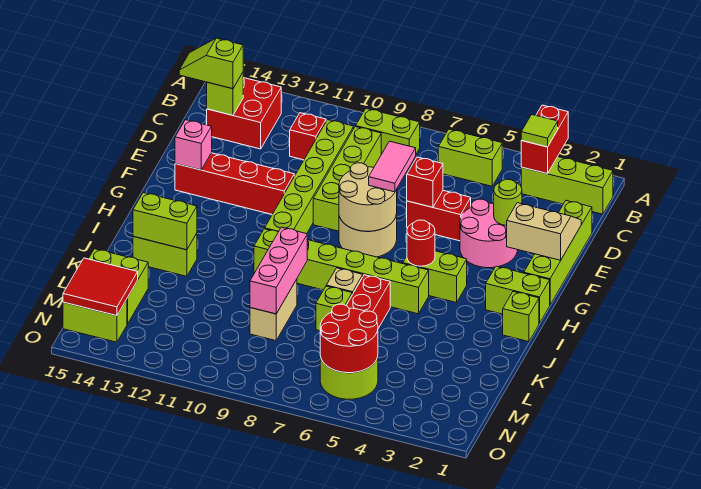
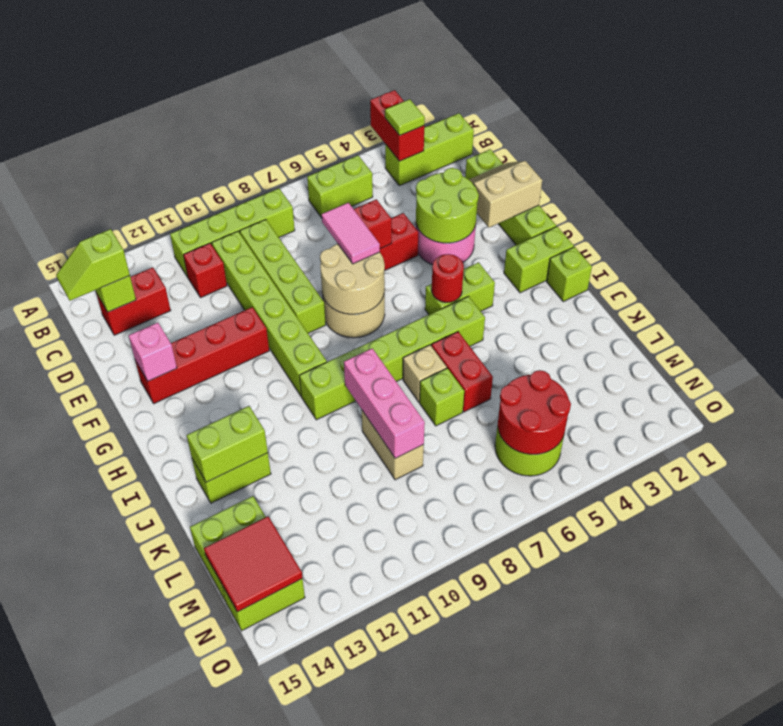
lime brick B8:B9 level 1 -> lime brick B8:B11 level 1
red brick B13:C14 level 1 -> red brick C13:C14 level 1
lime round brick E3 level 2 -> lime round brick E3:F4 level 2

